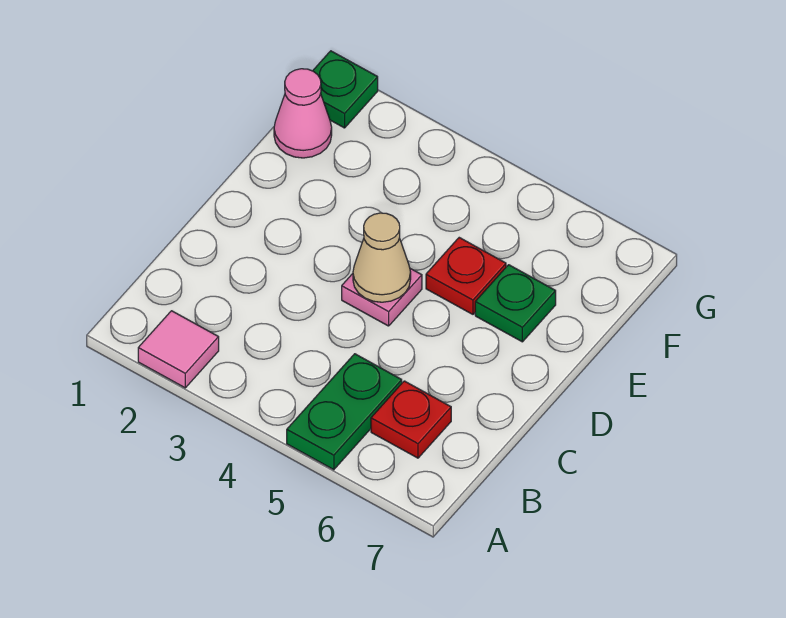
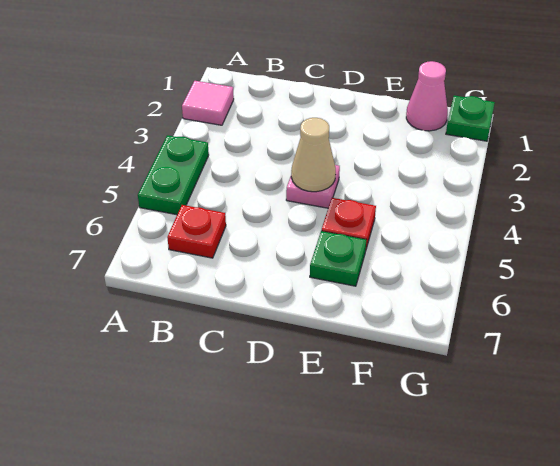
green plate A5:B5 level 1 -> green plate A4:A5 level 1

